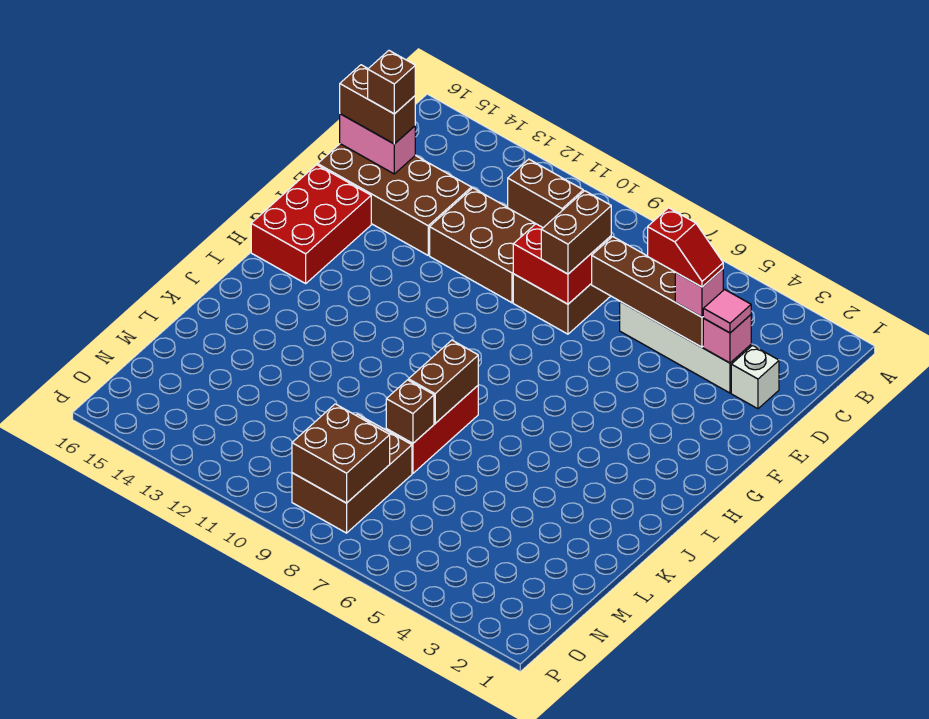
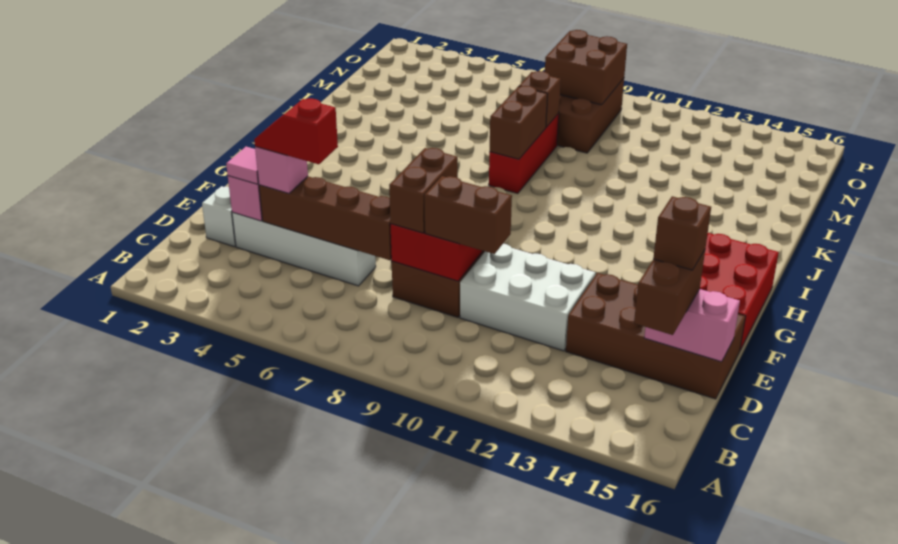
brown brick D10:E12 level 1 -> white brick D10:E12 level 1
brown brick D15:D16 level 3 -> brown brick C15:D15 level 3

